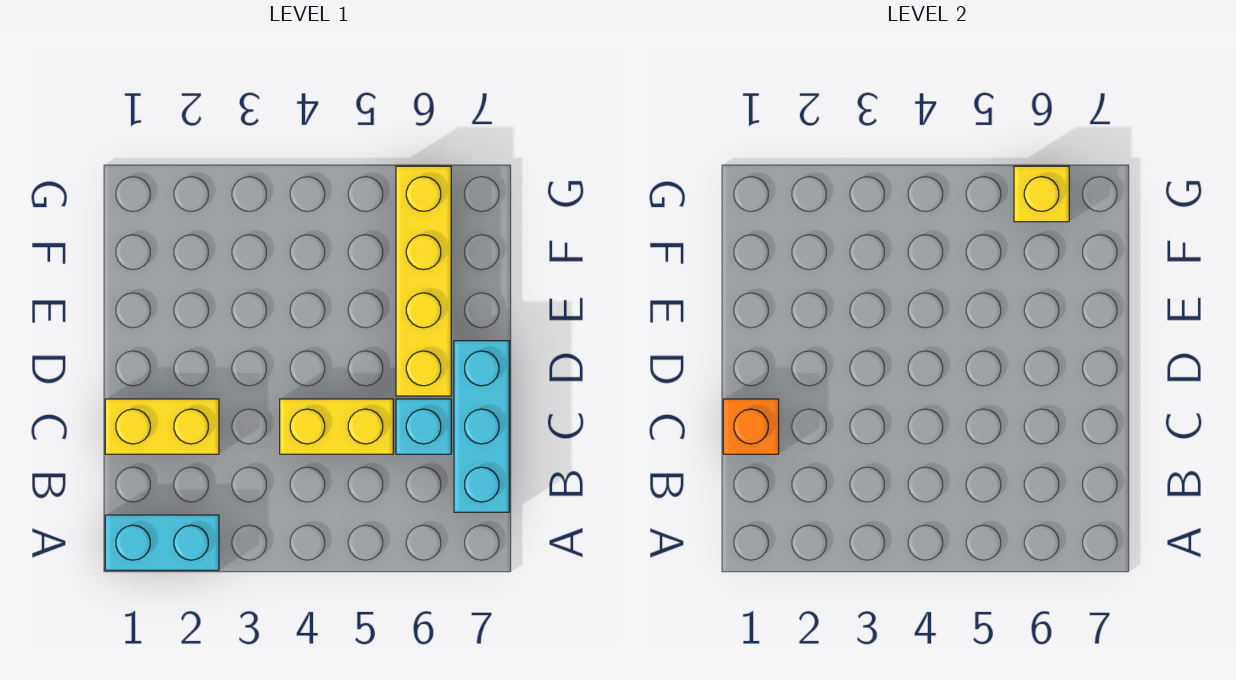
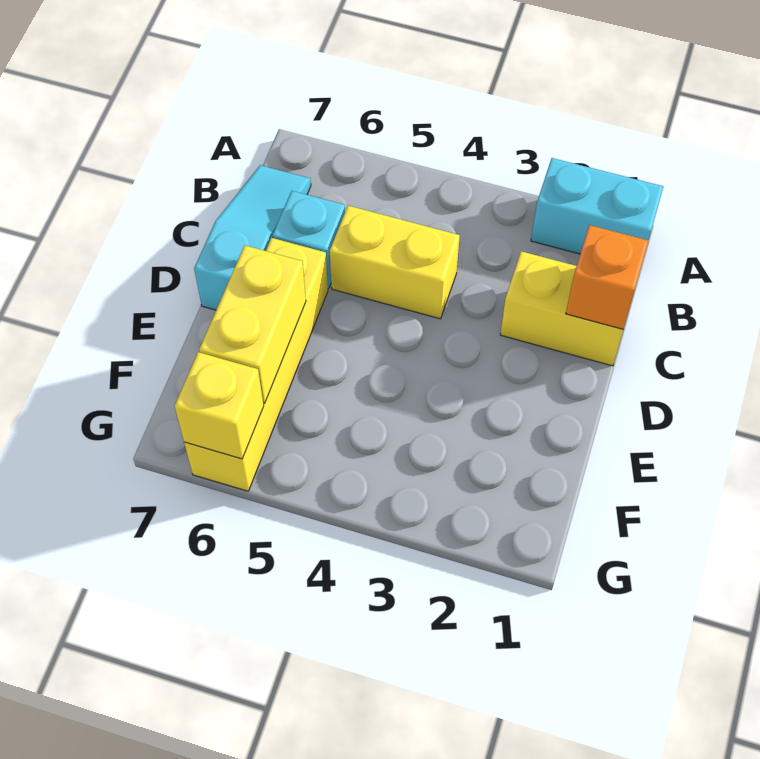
cyan brick B7:D7 level 1 -> cyan slope B7:D7 level 1 top D
none -> yellow brick E6:F6 level 2

